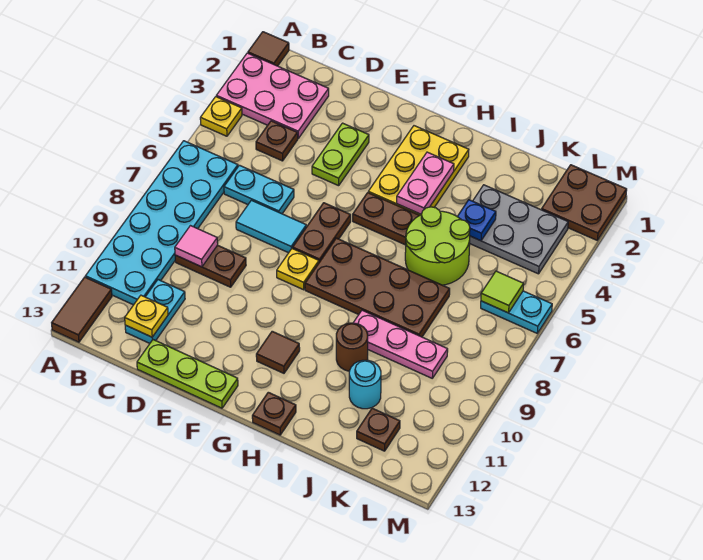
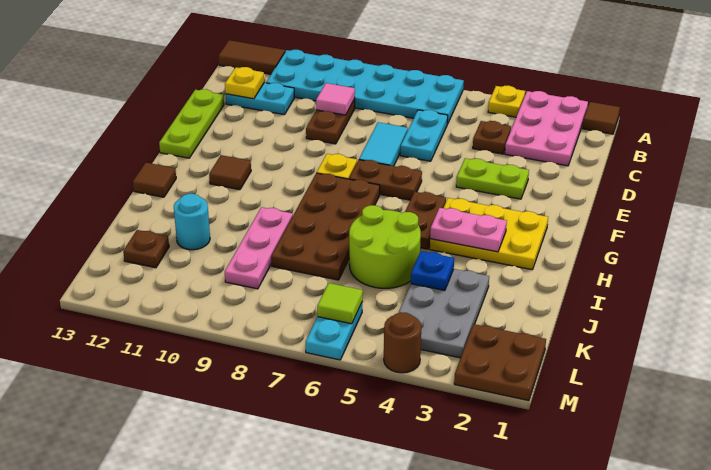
brown plate H13 level 1 -> brown tile H13 level 1
brown round brick I10 level 1 -> brown round brick M4 level 1

